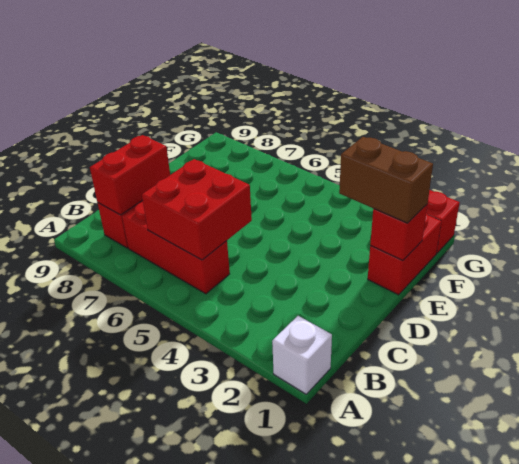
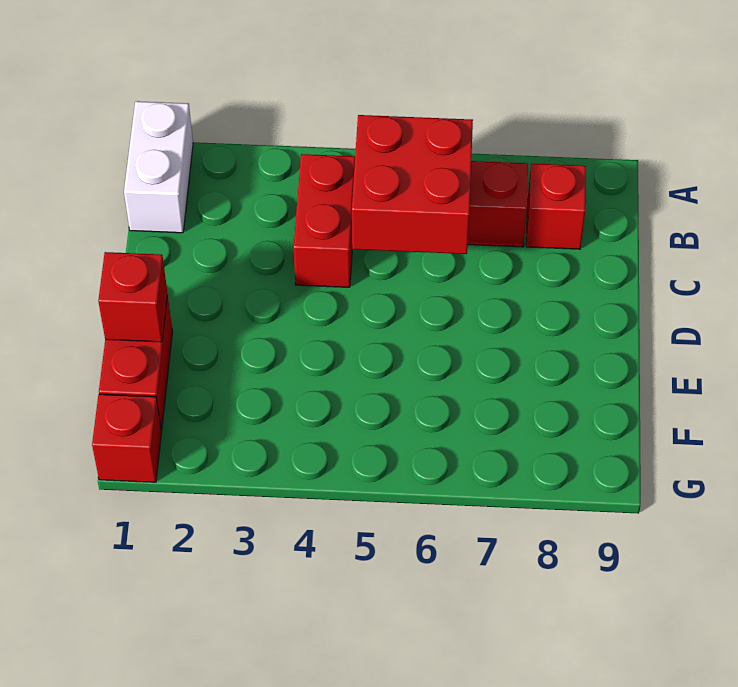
white brick A1 level 1 -> white brick A1:B1 level 1
red brick B8:C8 level 2 -> red brick B4:C4 level 1
brown brick E1:E2 level 3 -> none

